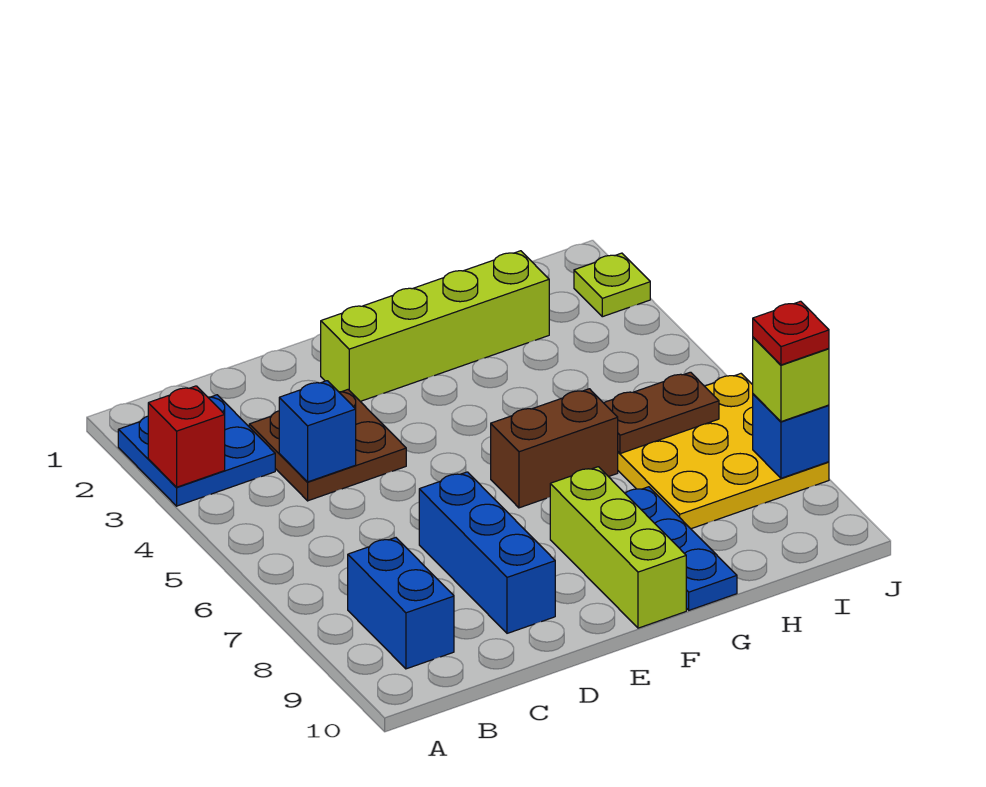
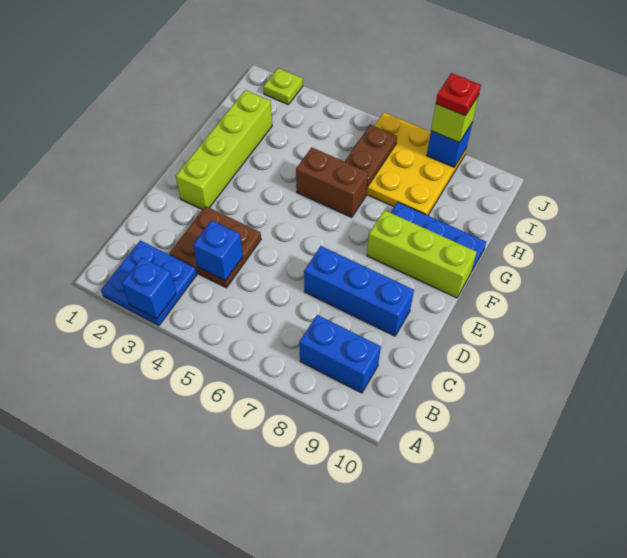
red brick A3 level 2 -> blue brick A3 level 2
brown brick F6:G6 level 1 -> brown brick G5:G6 level 1

